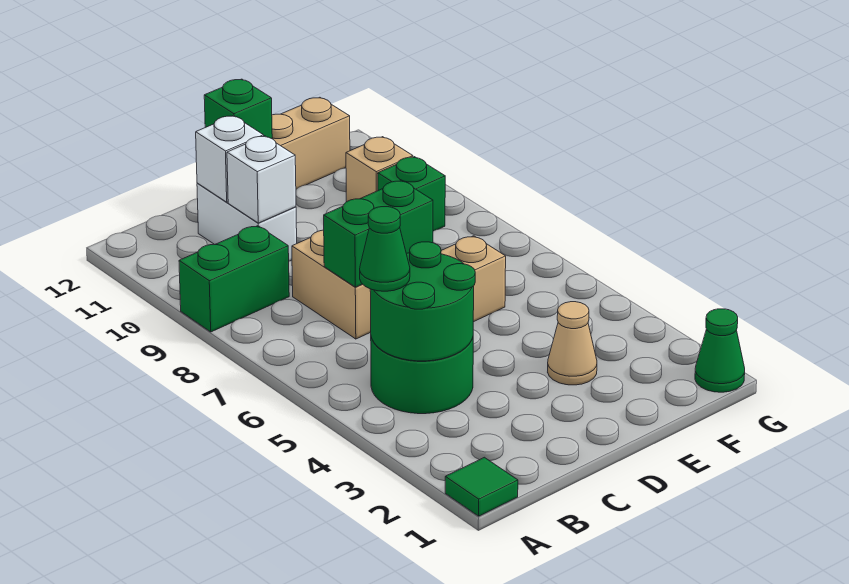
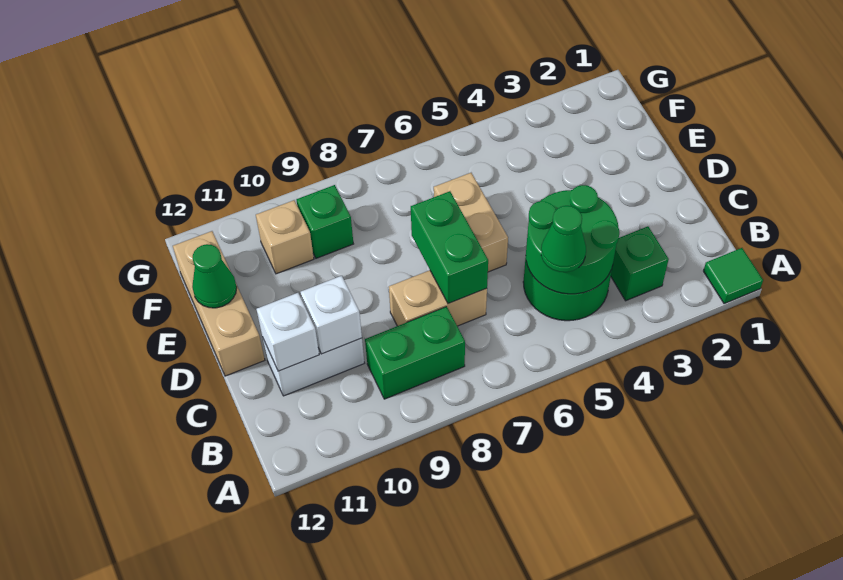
green brick A9:B9 level 1 -> green brick B8:B9 level 1
green brick D12 level 2 -> green brick B3 level 1
tan cone E3 level 1 -> none
green cone G1 level 1 -> green cone E12 level 2

